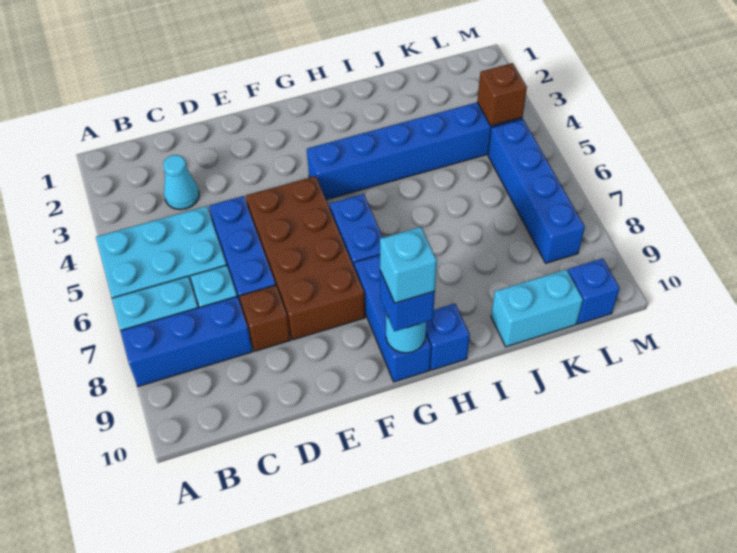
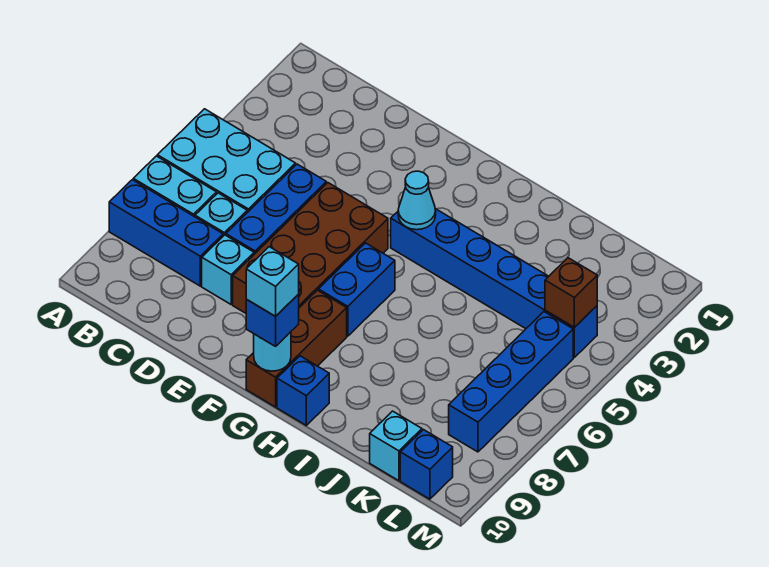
cyan cone C3 level 1 -> cyan cone G4 level 2
brown brick D8 level 1 -> cyan brick D8 level 1
blue brick G8:G10 level 1 -> brown brick G8:G10 level 1
cyan brick J10:K10 level 1 -> cyan brick K10 level 1

